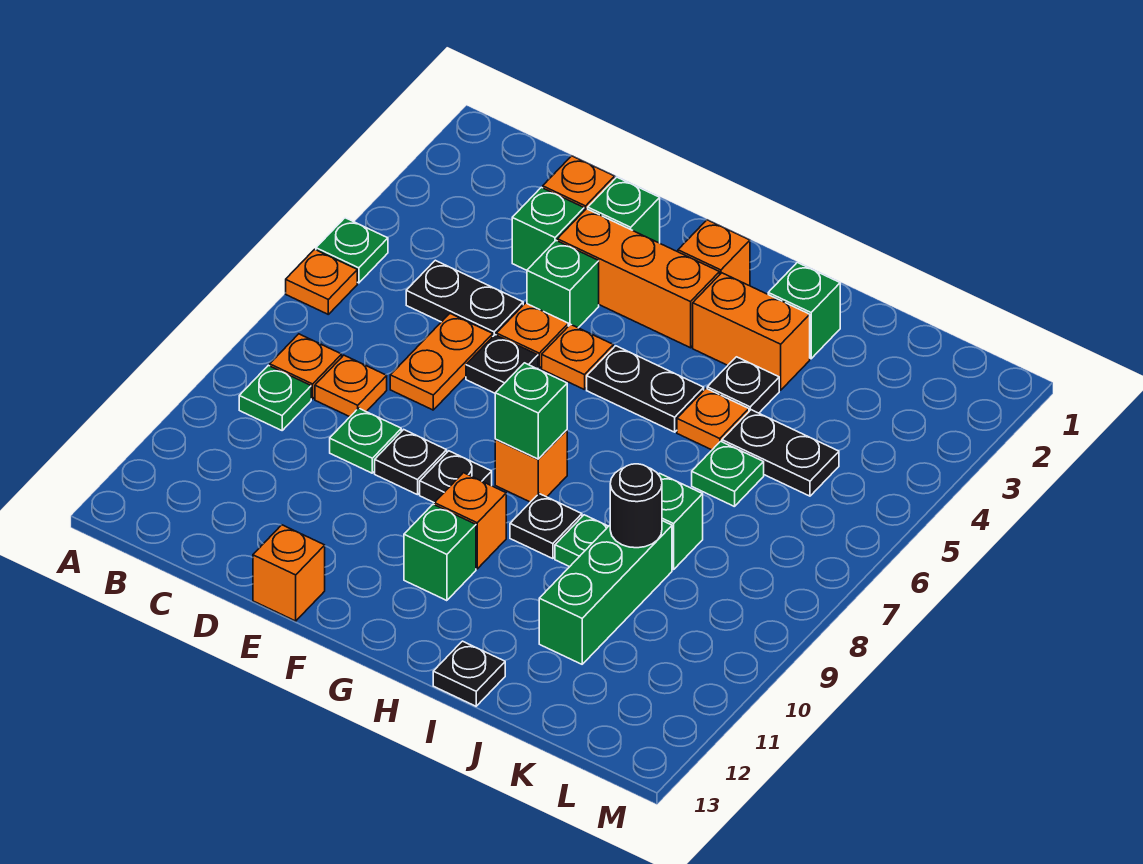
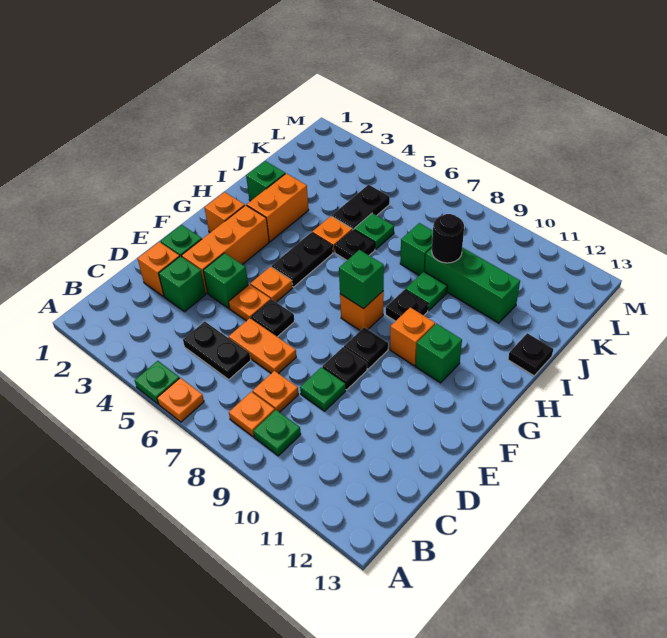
black plate C5:D5 level 1 -> black plate C5:C6 level 1
orange brick E13 level 1 -> none
black plate I4 level 1 -> black plate I6 level 1

